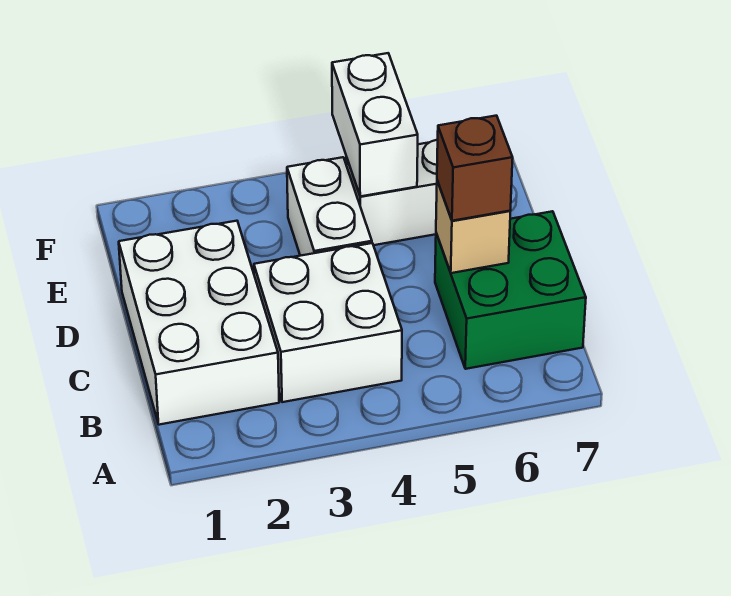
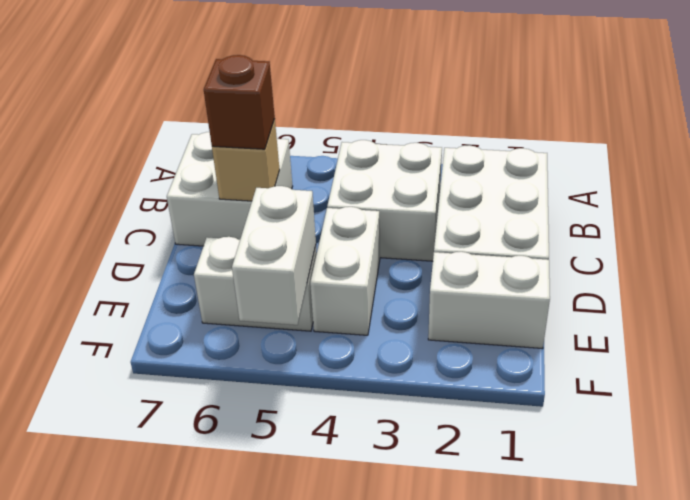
green brick B6:C7 level 1 -> white brick B6:C7 level 1
none -> white brick E1:E2 level 1

